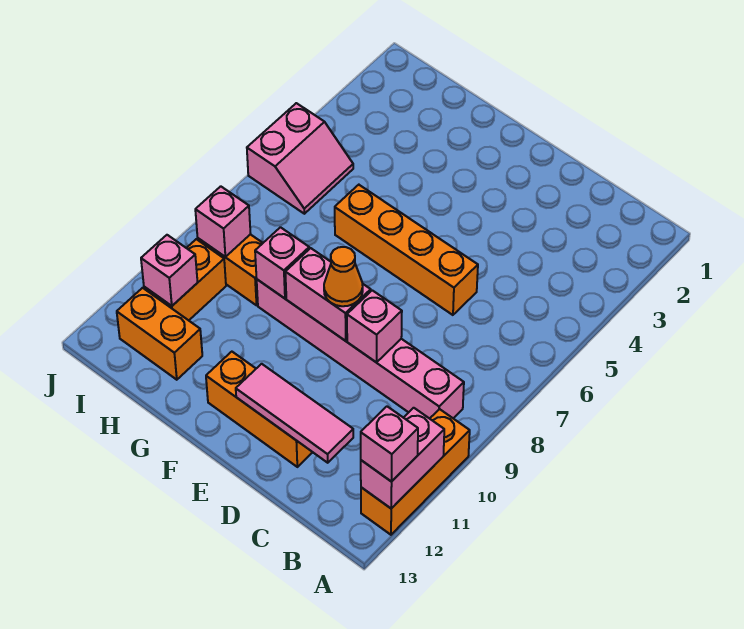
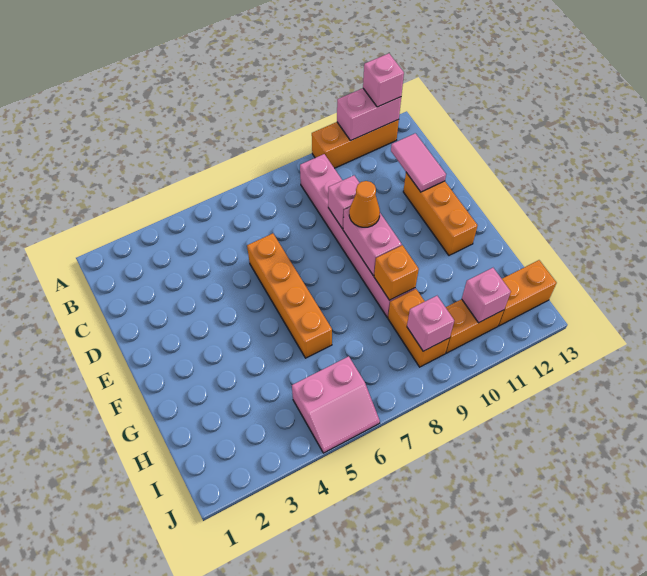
pink tile C12:E12 level 2 -> pink tile C12:D12 level 2
pink brick G9 level 2 -> orange brick G9 level 2
orange brick H12:I12 level 1 -> orange brick I12:I13 level 1
pink slope I5:J6 level 1 top J -> pink slope I5:J6 level 1 top I

